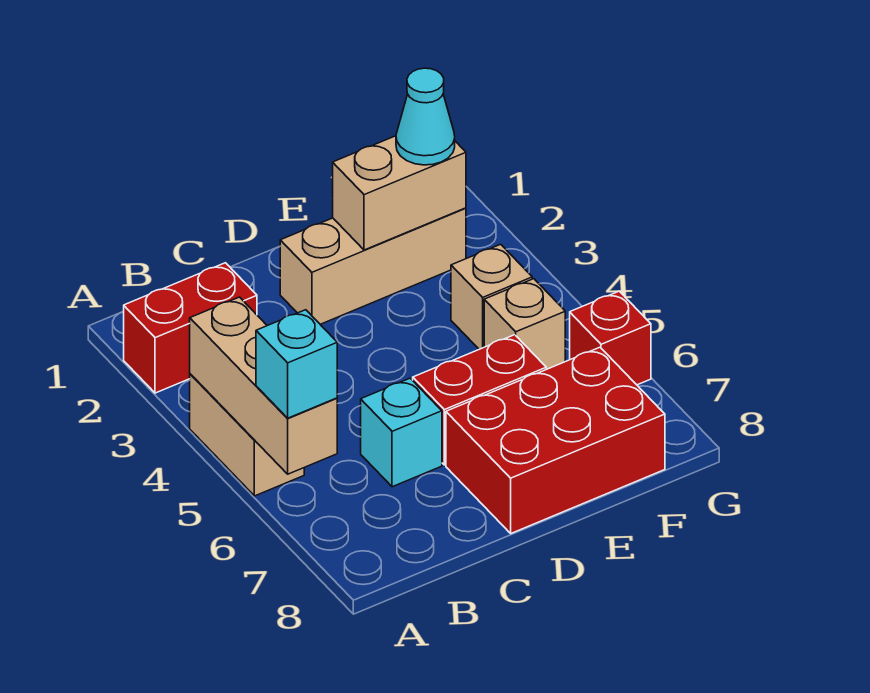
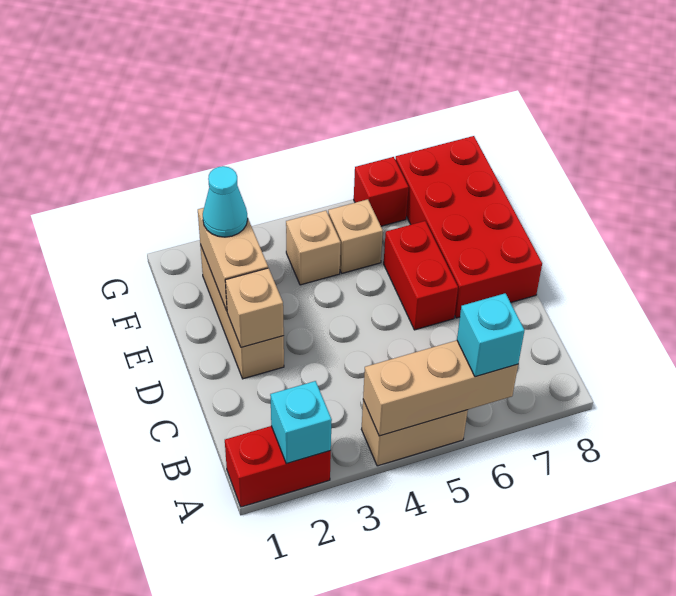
red brick A2:B2 level 1 -> red brick A1:A2 level 1
cyan brick C6 level 1 -> cyan brick A2 level 2
none -> tan brick D2 level 2
red brick D7:F8 level 1 -> red brick D7:G8 level 1

